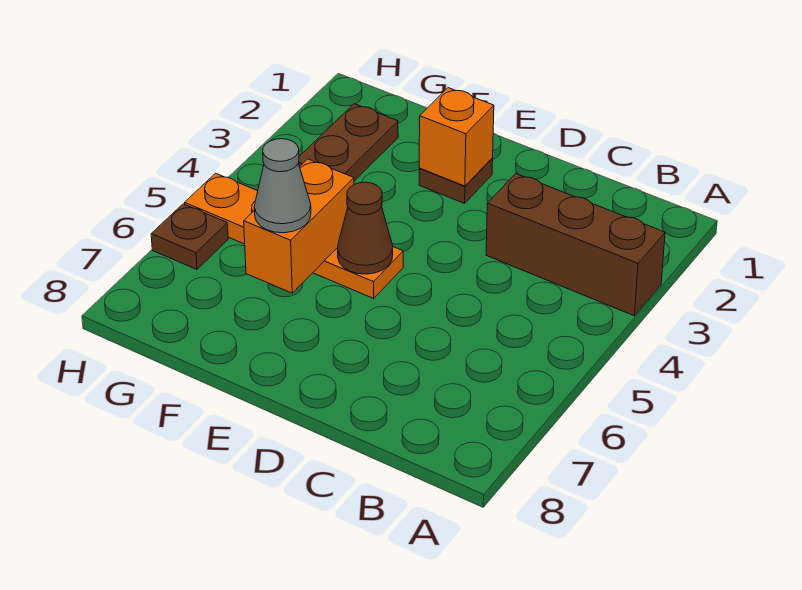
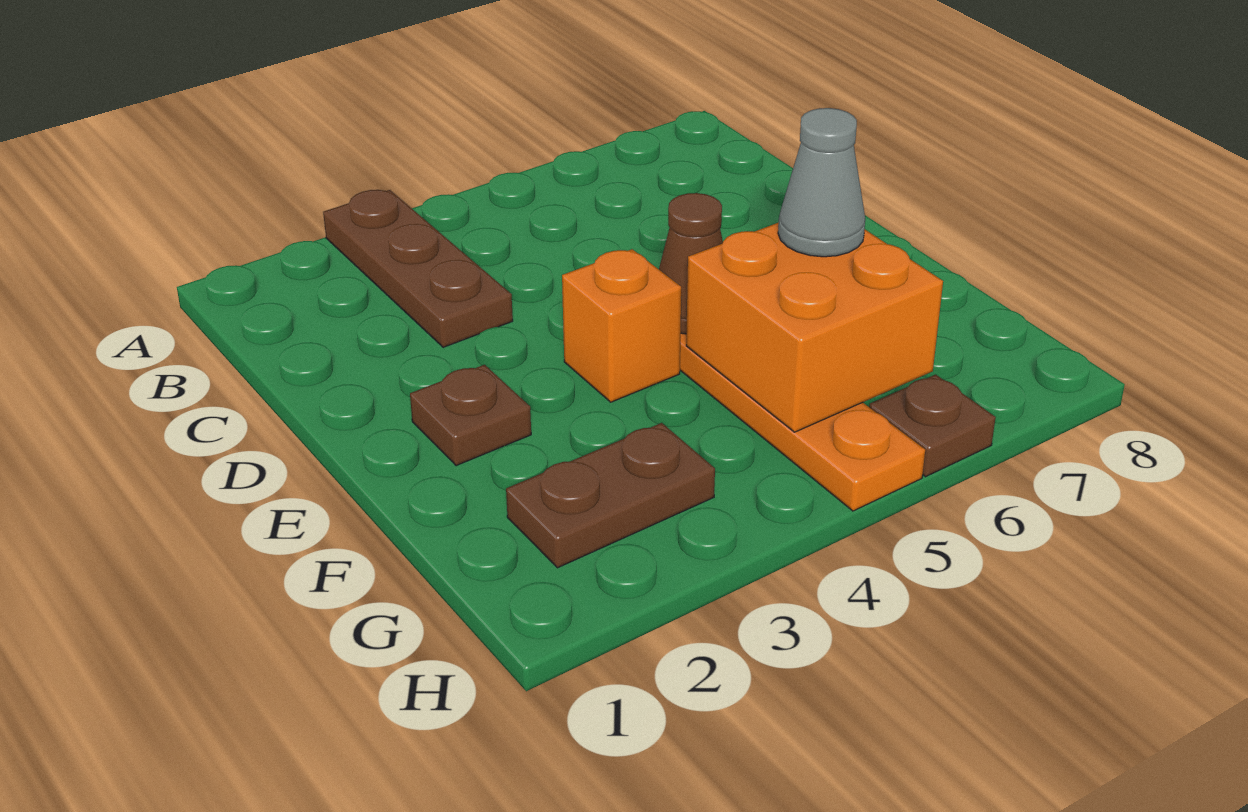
brown brick A3:C3 level 1 -> brown plate A3:C3 level 1
orange brick E2 level 2 -> orange brick E4 level 1
orange brick F5:F6 level 2 -> orange brick F5:G6 level 2

